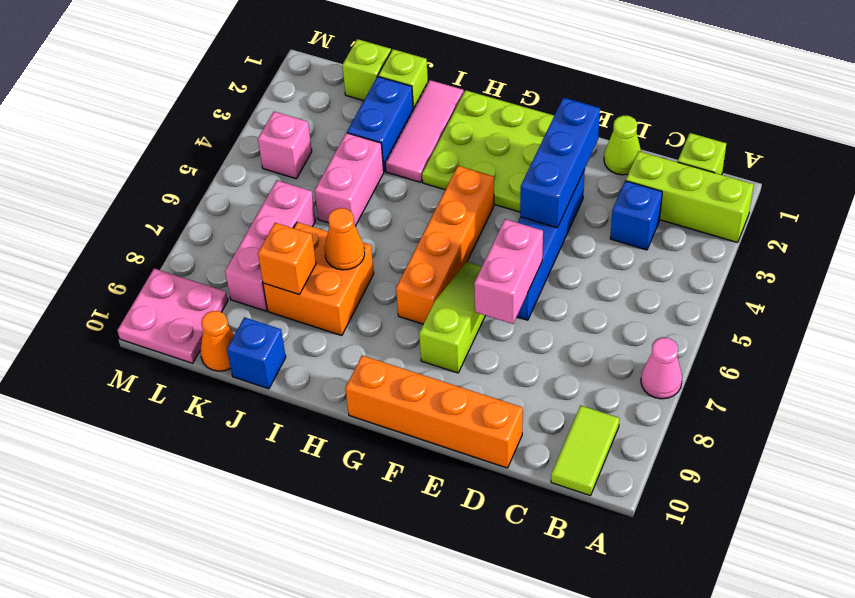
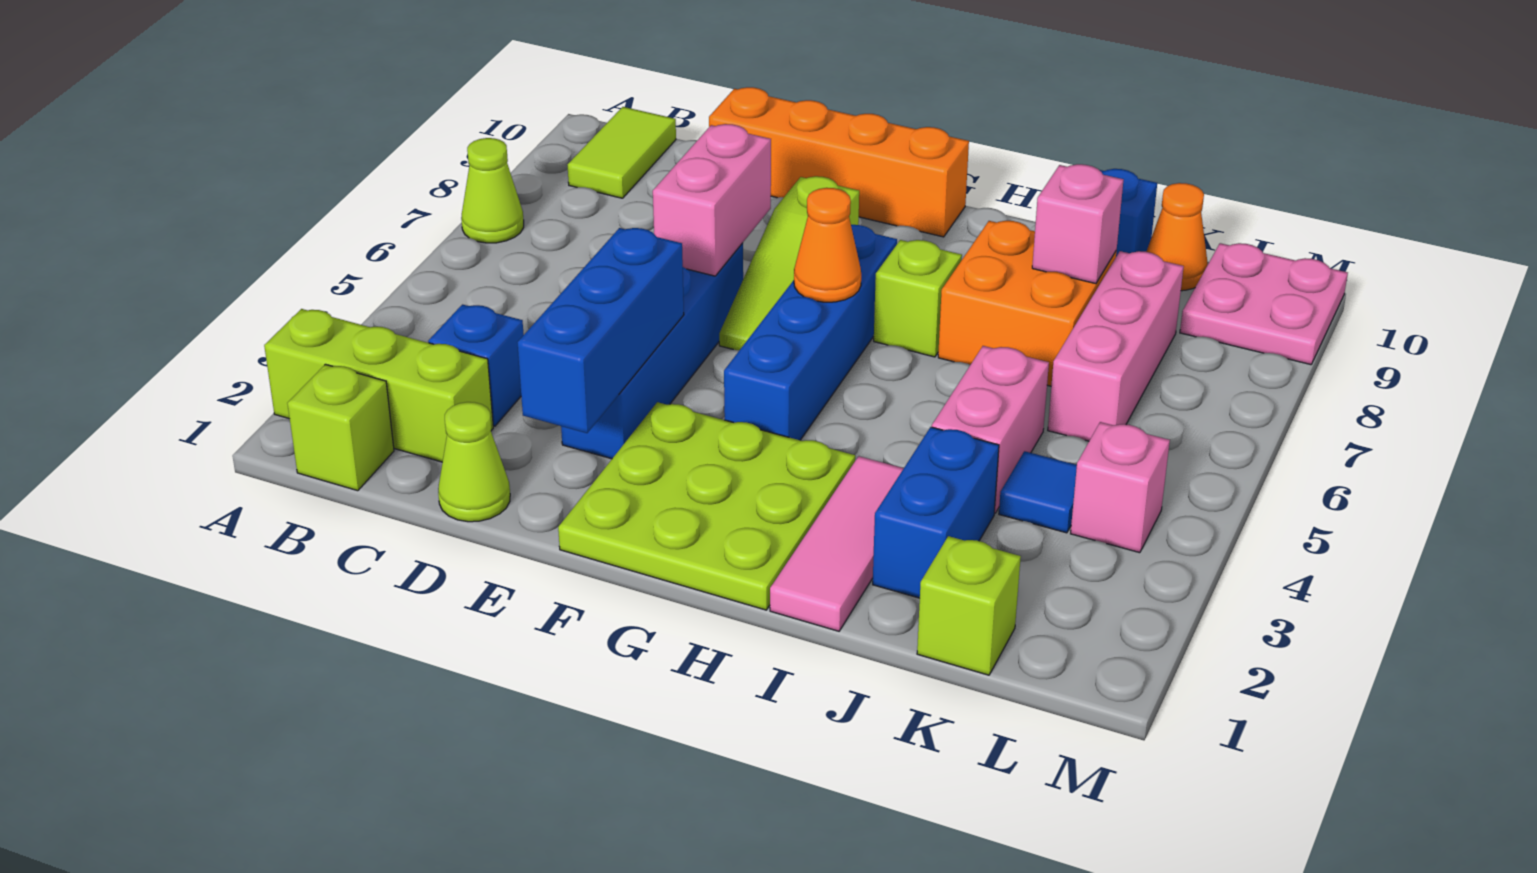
pink cone A7 level 1 -> lime cone A7 level 1
orange brick G4:G7 level 1 -> blue brick G4:G7 level 1
orange cone I7 level 2 -> orange cone G6 level 2
lime brick J1 level 1 -> lime brick H7 level 1
orange brick J8 level 2 -> pink brick J8 level 2
none -> blue tile K4 level 1

